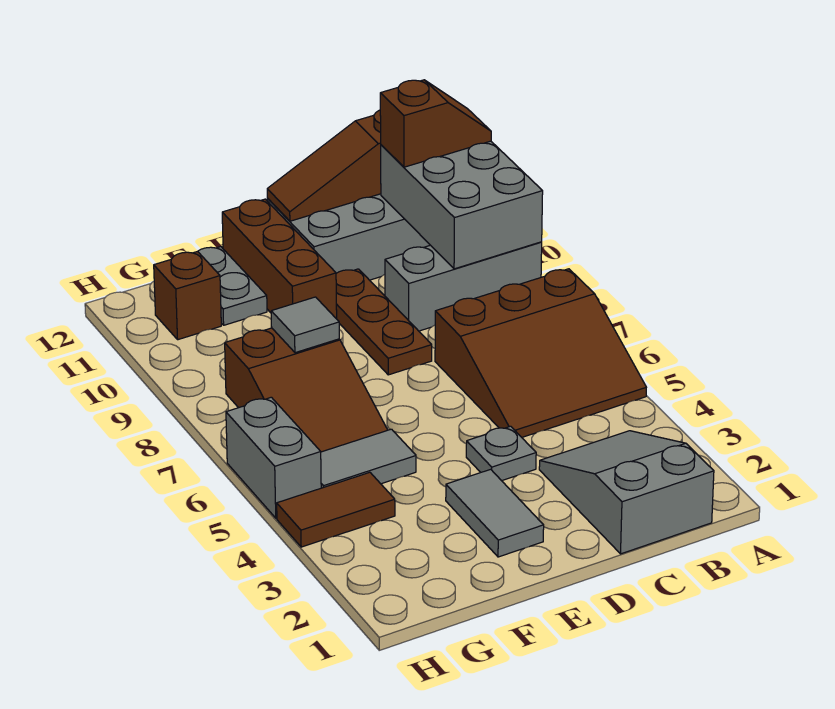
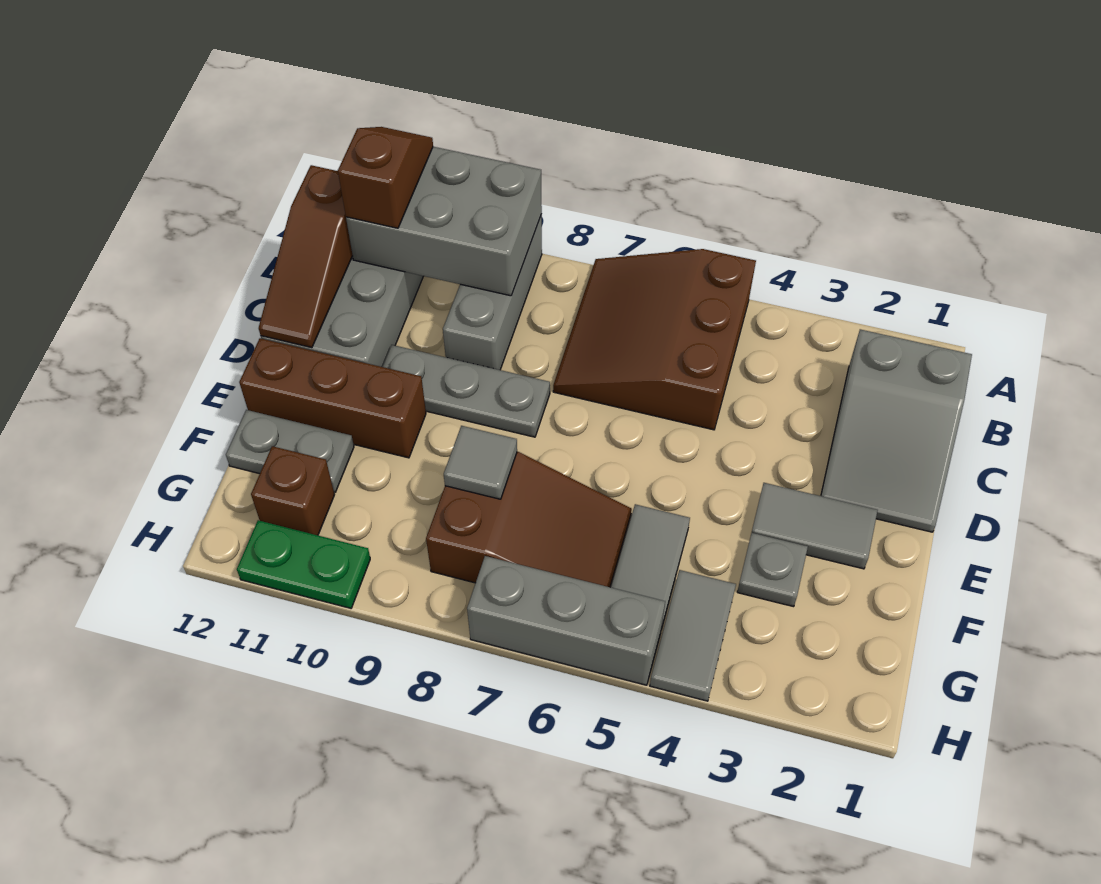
brown slope A5:C7 level 1 top 7 -> brown slope A5:C7 level 1 top 5
grey slope B1:C3 level 1 top 1 -> grey slope B1:D2 level 1 top B
grey plate D4 level 1 -> grey plate F3 level 1
brown plate D8:D10 level 1 -> grey plate D8:D10 level 1
brown tile G4:H4 level 1 -> grey tile G4:H4 level 1
grey brick H5:H6 level 1 -> grey brick H5:H7 level 1
none -> green plate H10:H11 level 1

